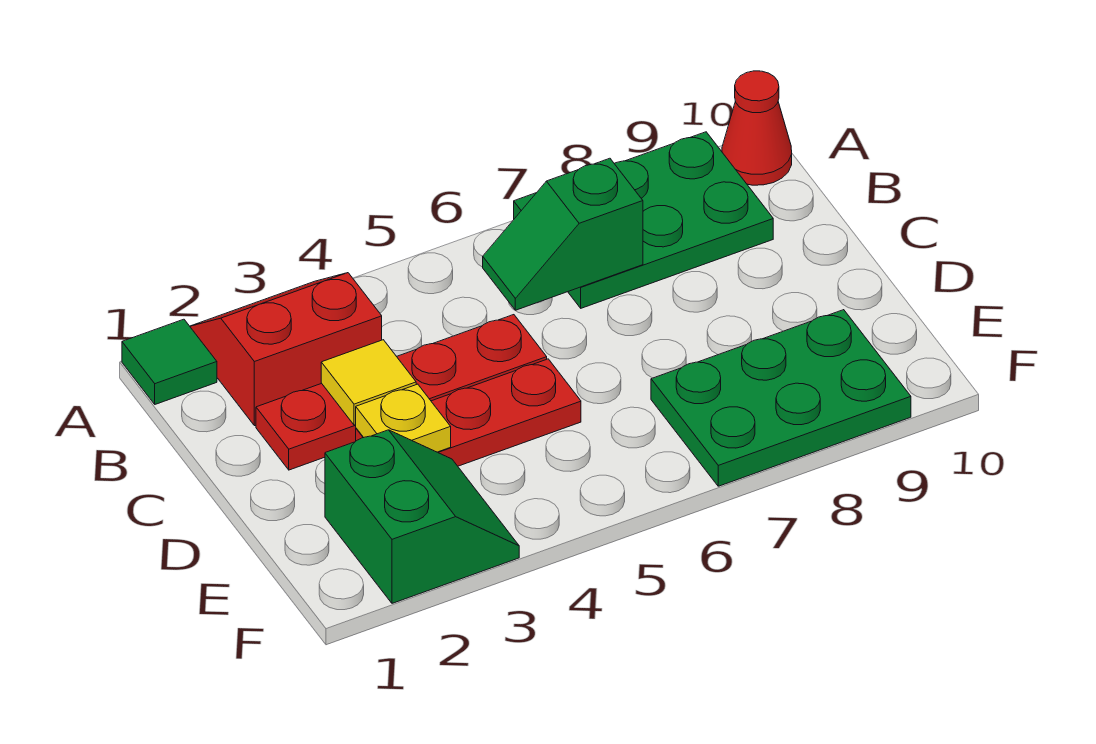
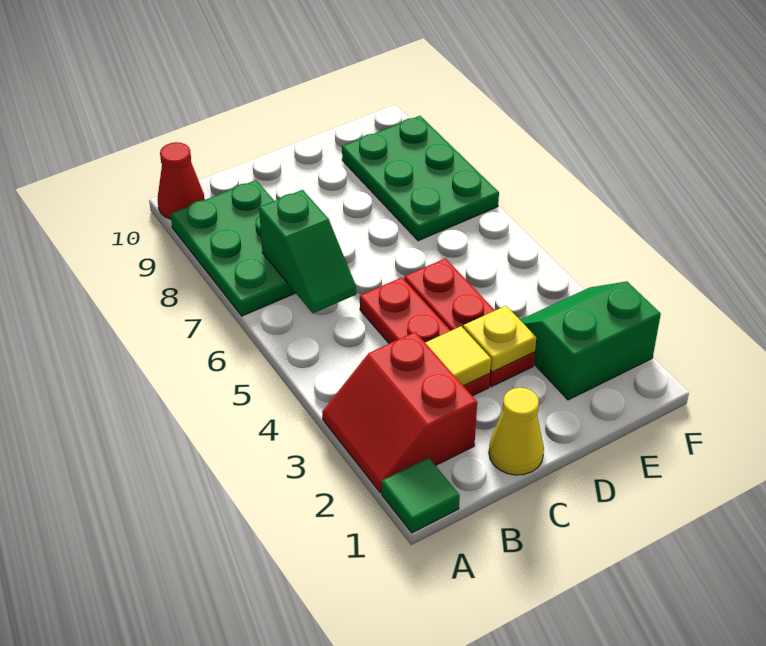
none -> yellow cone C1 level 1
red plate C2:C5 level 1 -> red plate C3:C5 level 1

